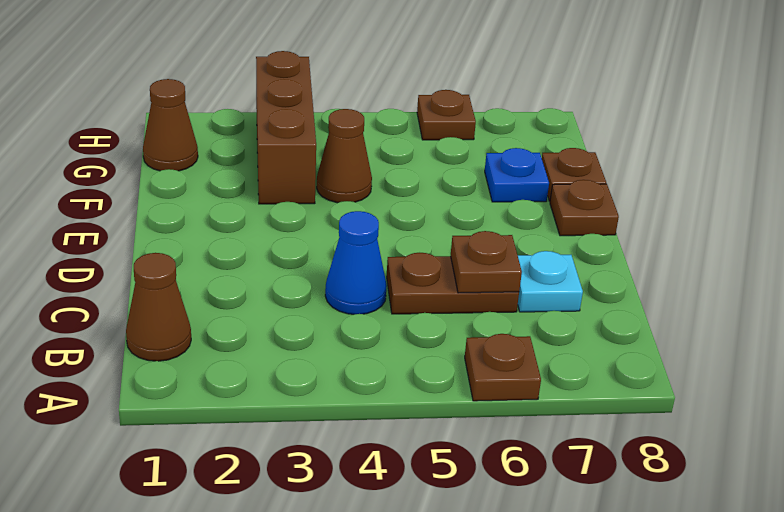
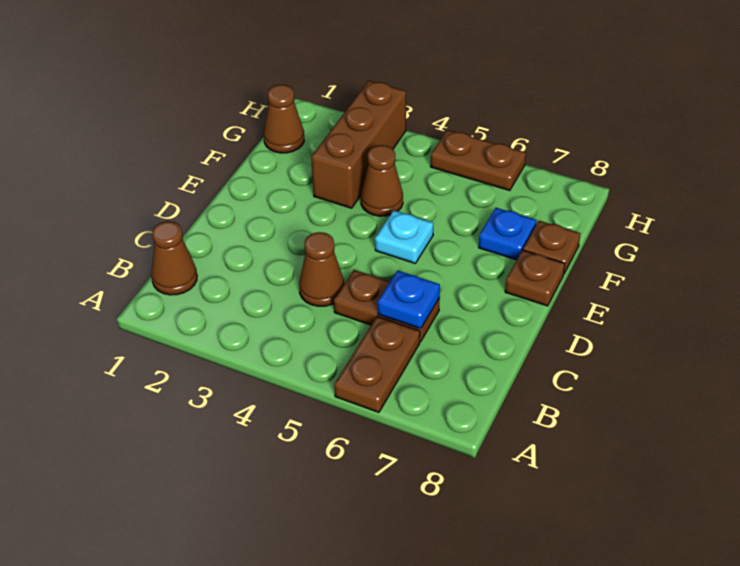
brown plate A6 level 1 -> brown plate A6:B6 level 1
blue cone C4 level 1 -> brown cone C4 level 1
brown plate C6 level 2 -> blue plate C6 level 2
cyan plate C7 level 1 -> cyan plate E5 level 1
brown plate H6 level 1 -> brown plate H5:H6 level 1

